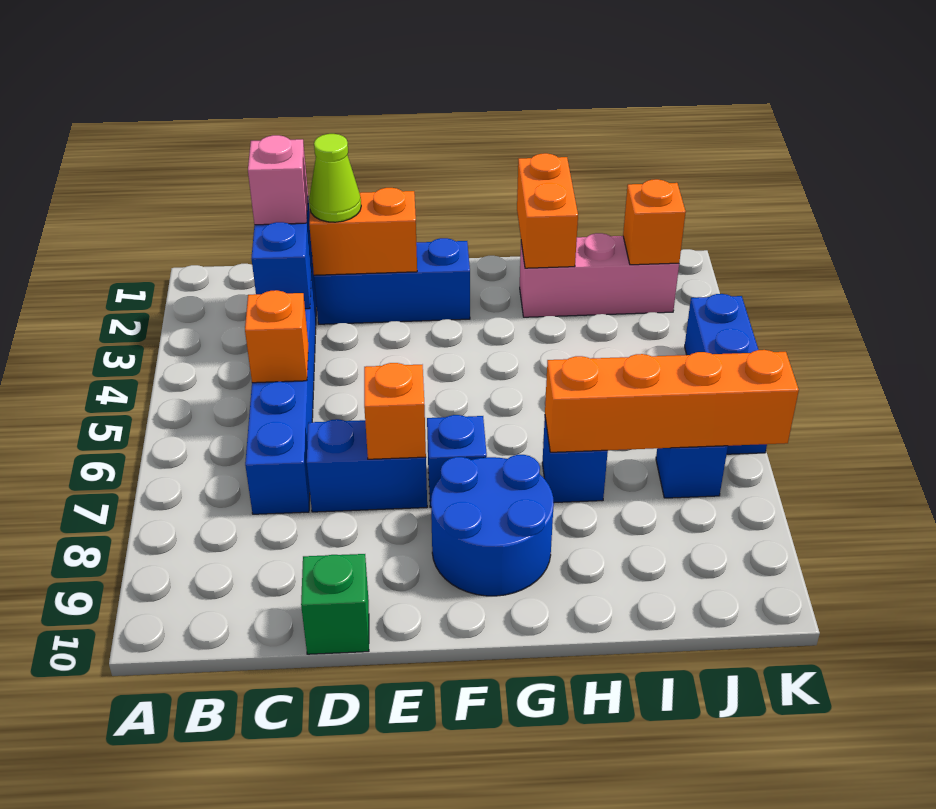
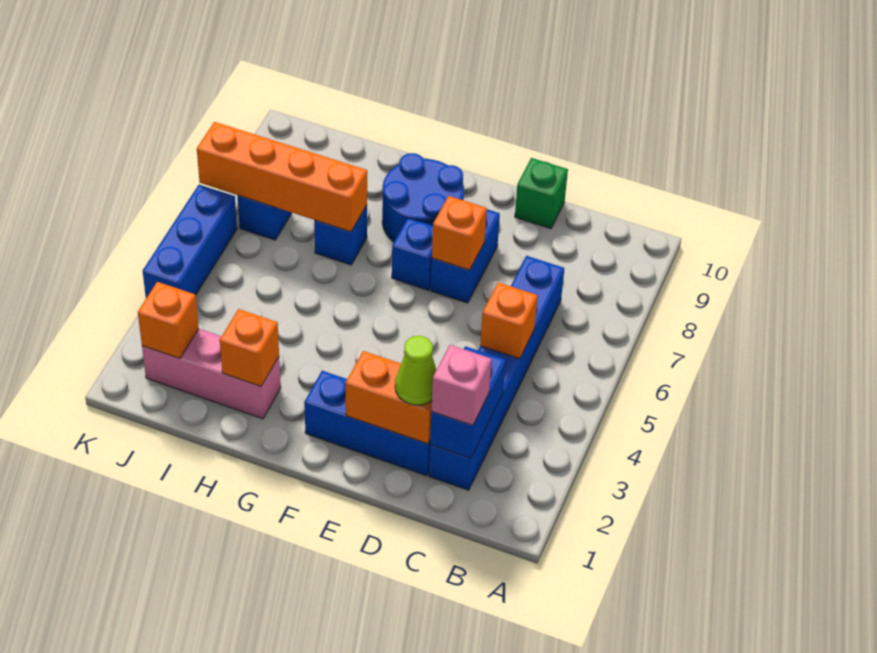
blue brick D7:E7 level 1 -> blue brick E7:E8 level 1
orange brick H1:H2 level 2 -> orange brick H2 level 2

